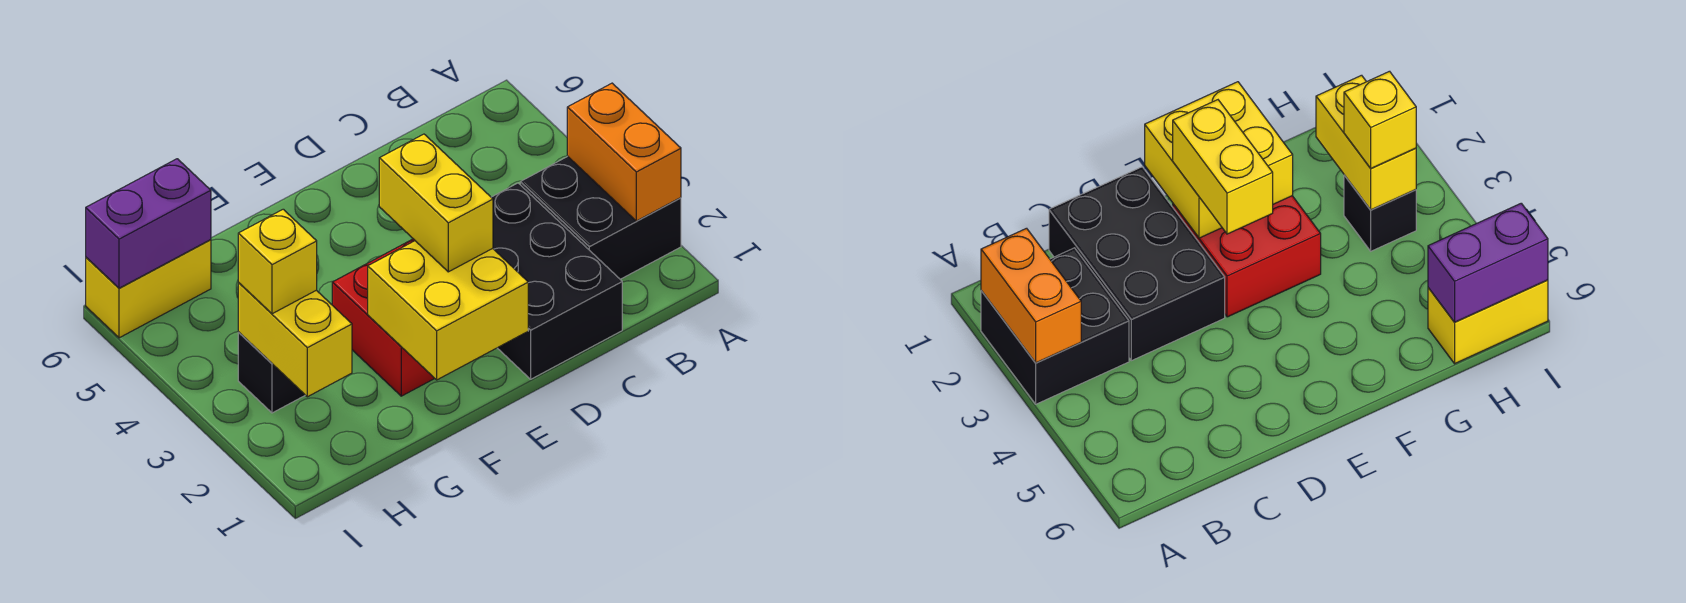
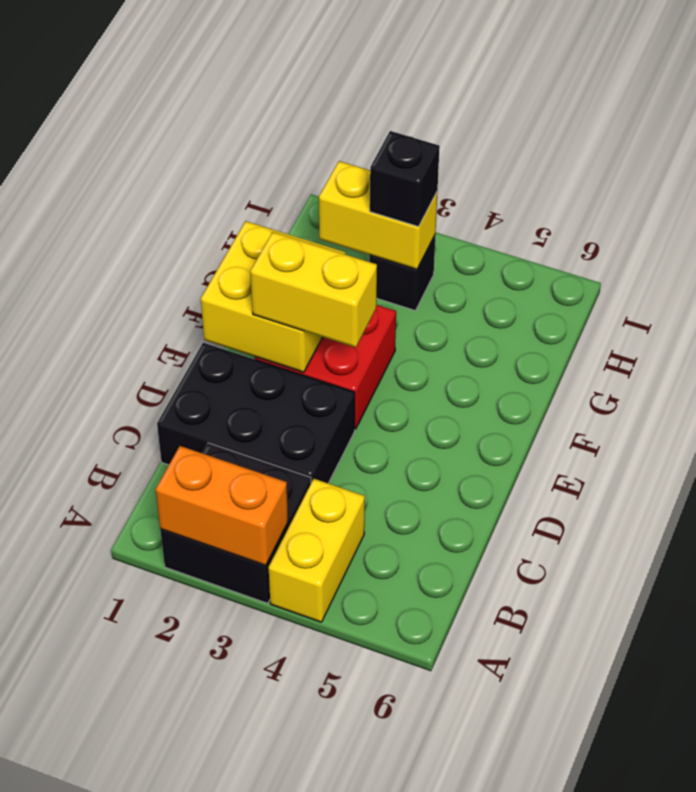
yellow brick H3 level 3 -> black brick H3 level 3
yellow brick H6:I6 level 1 -> yellow brick A4:B4 level 1
purple brick H6:I6 level 2 -> none

